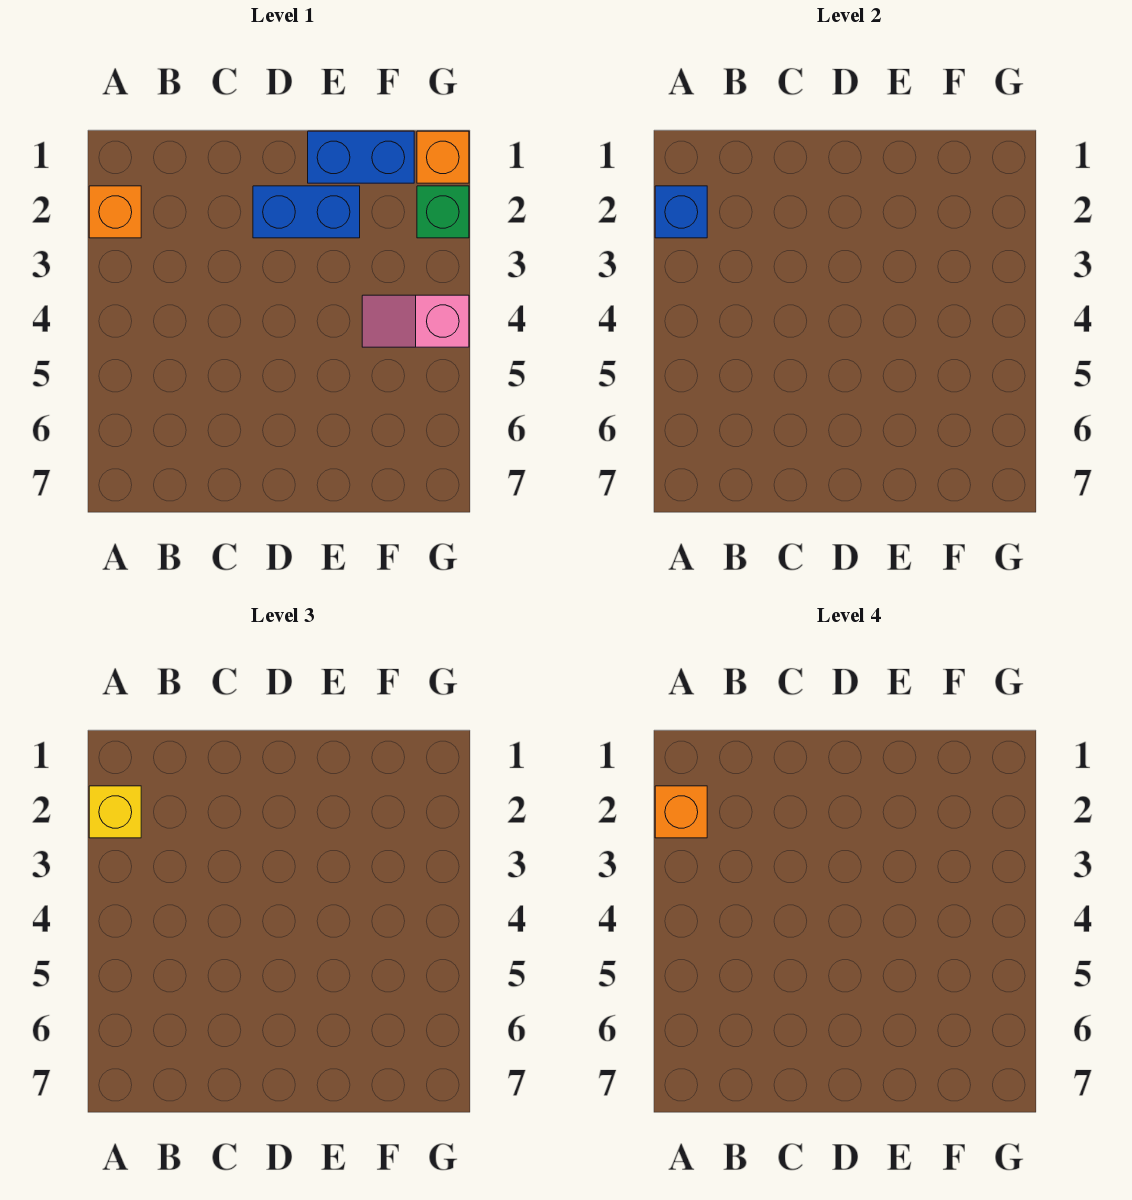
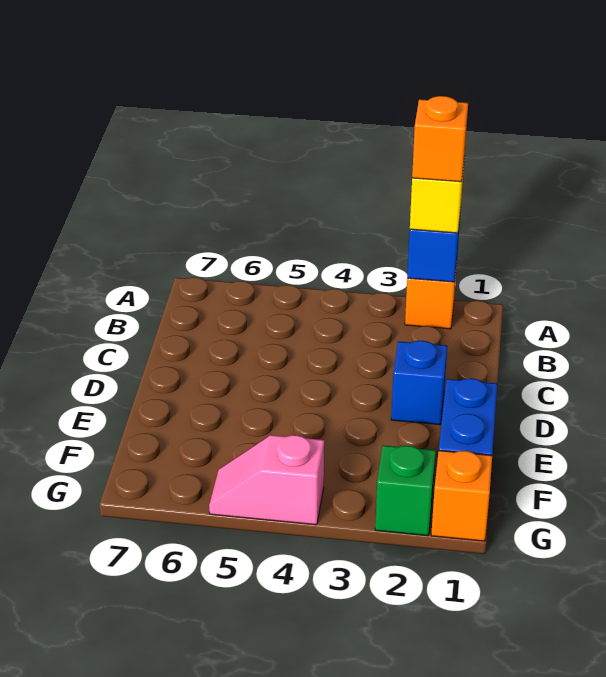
blue brick D2:E2 level 1 -> blue brick D2 level 1
pink slope F4:G4 level 1 top G -> pink slope G4:G5 level 1 top 4

